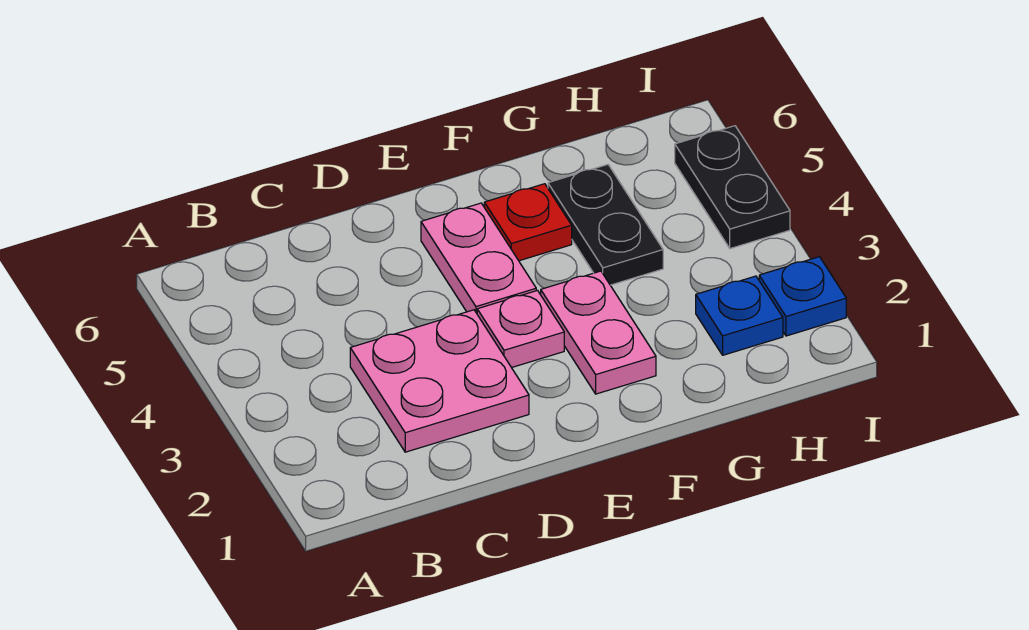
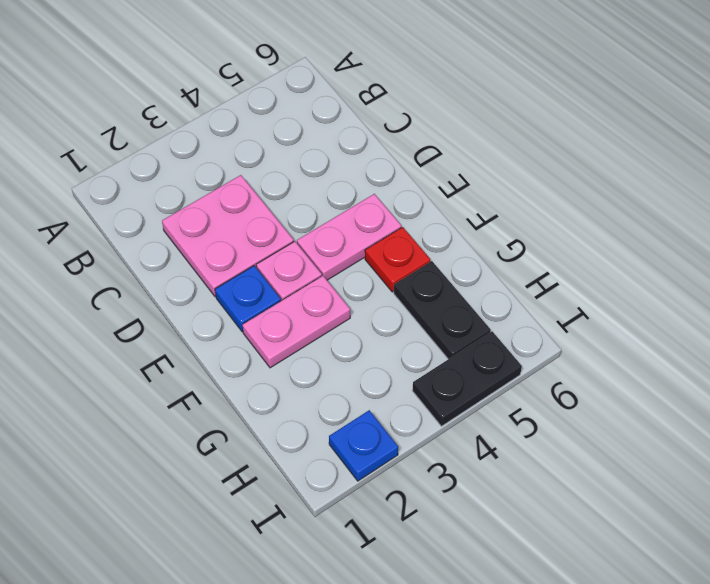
black plate G4:G5 level 1 -> black plate G5:H5 level 1
blue plate H2 level 1 -> blue plate E2 level 1

